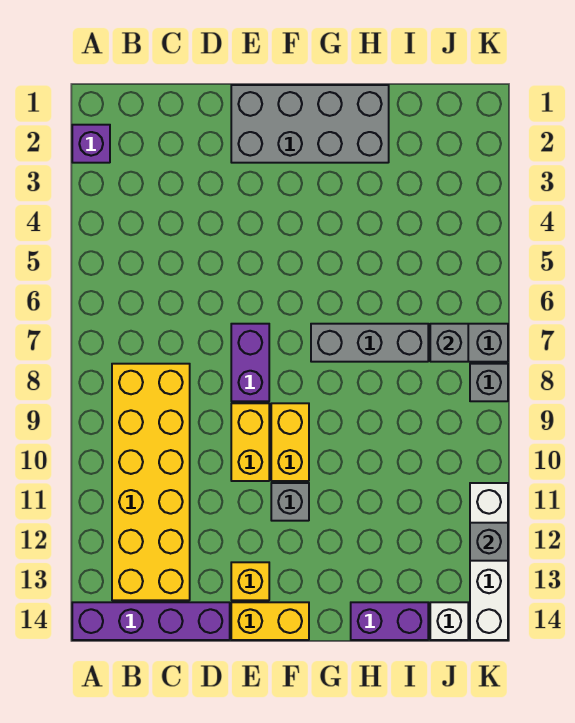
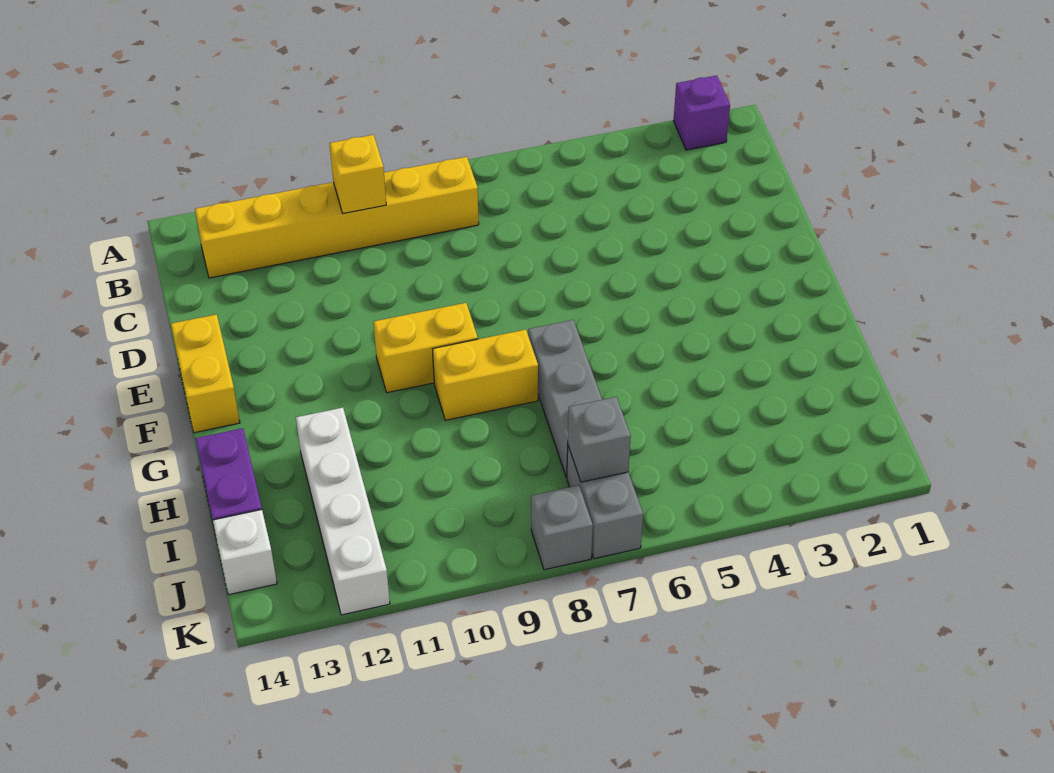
purple brick A14:D14 level 1 -> none
yellow brick B8:C13 level 1 -> yellow brick B8:B13 level 1
grey brick E1:H2 level 1 -> none
purple brick E7:E8 level 1 -> none
yellow brick E9:E10 level 1 -> yellow brick G8:G9 level 1
yellow brick E13 level 1 -> yellow brick B10 level 2
grey brick F11 level 1 -> none
white brick K11:K14 level 1 -> white brick H12:K12 level 1
grey brick K12 level 2 -> none

